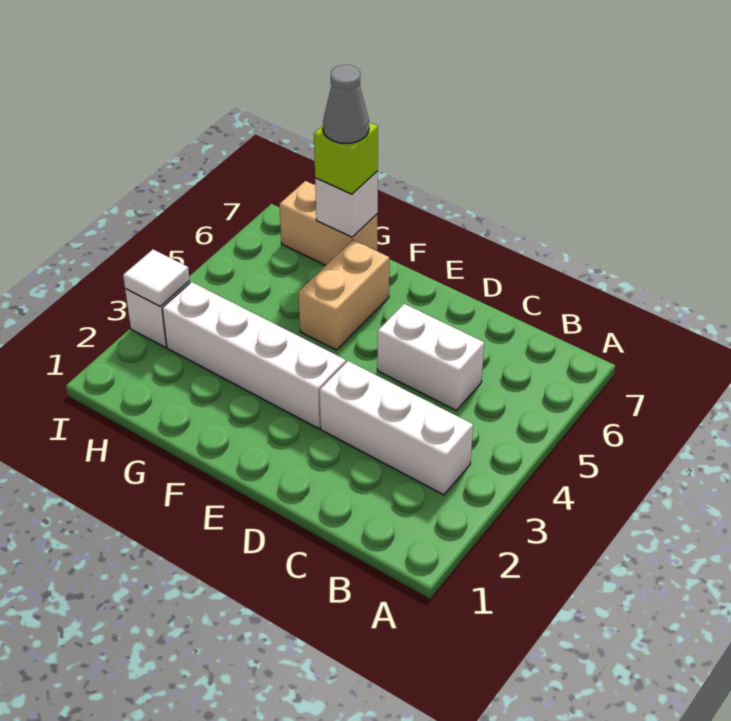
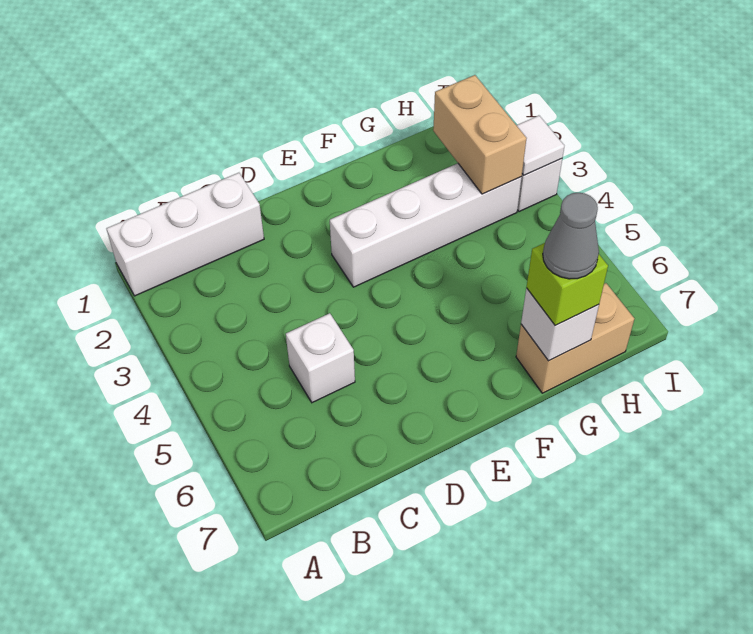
white brick B3:D3 level 1 -> white brick A1:C1 level 1
white brick C5:D5 level 1 -> white brick C5 level 1
tan brick F5:F6 level 1 -> tan brick H2:H3 level 2

